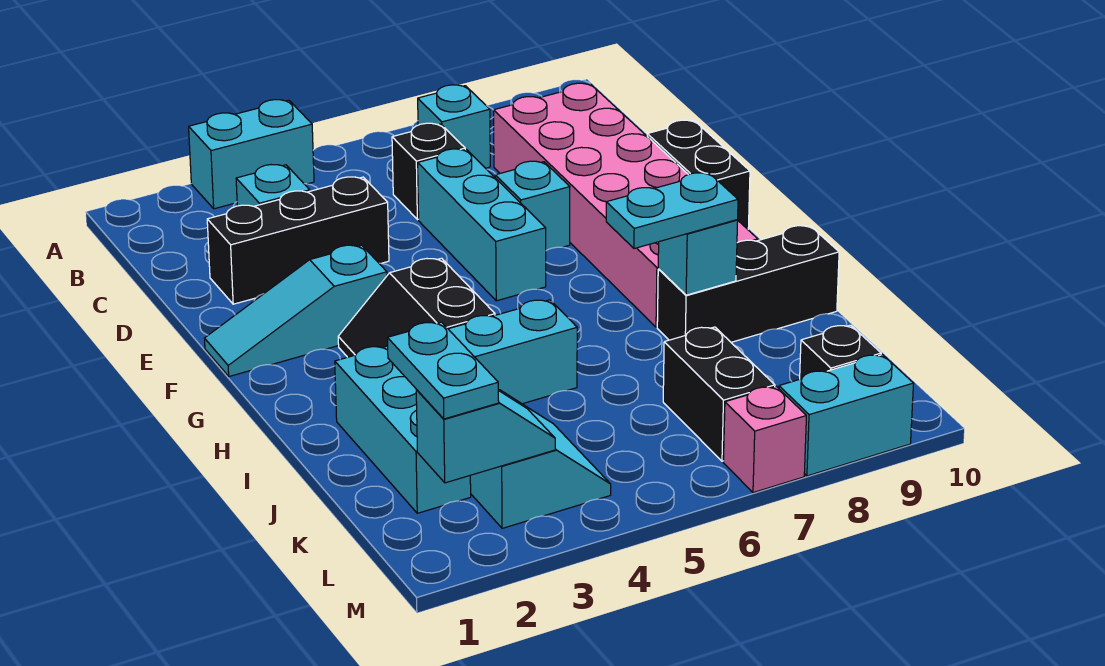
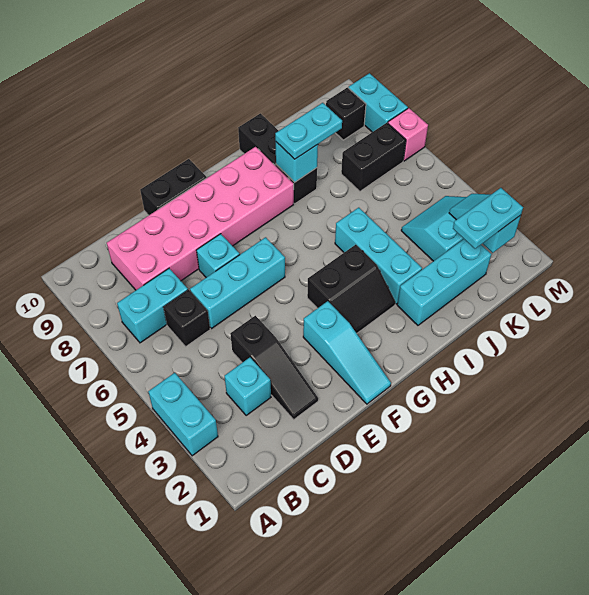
cyan brick B7 level 1 -> cyan brick B7:C7 level 1
black brick D2:D4 level 1 -> black slope D2:D4 level 1 top 4
cyan plate I7:I8 level 3 -> cyan plate I8:J8 level 3

